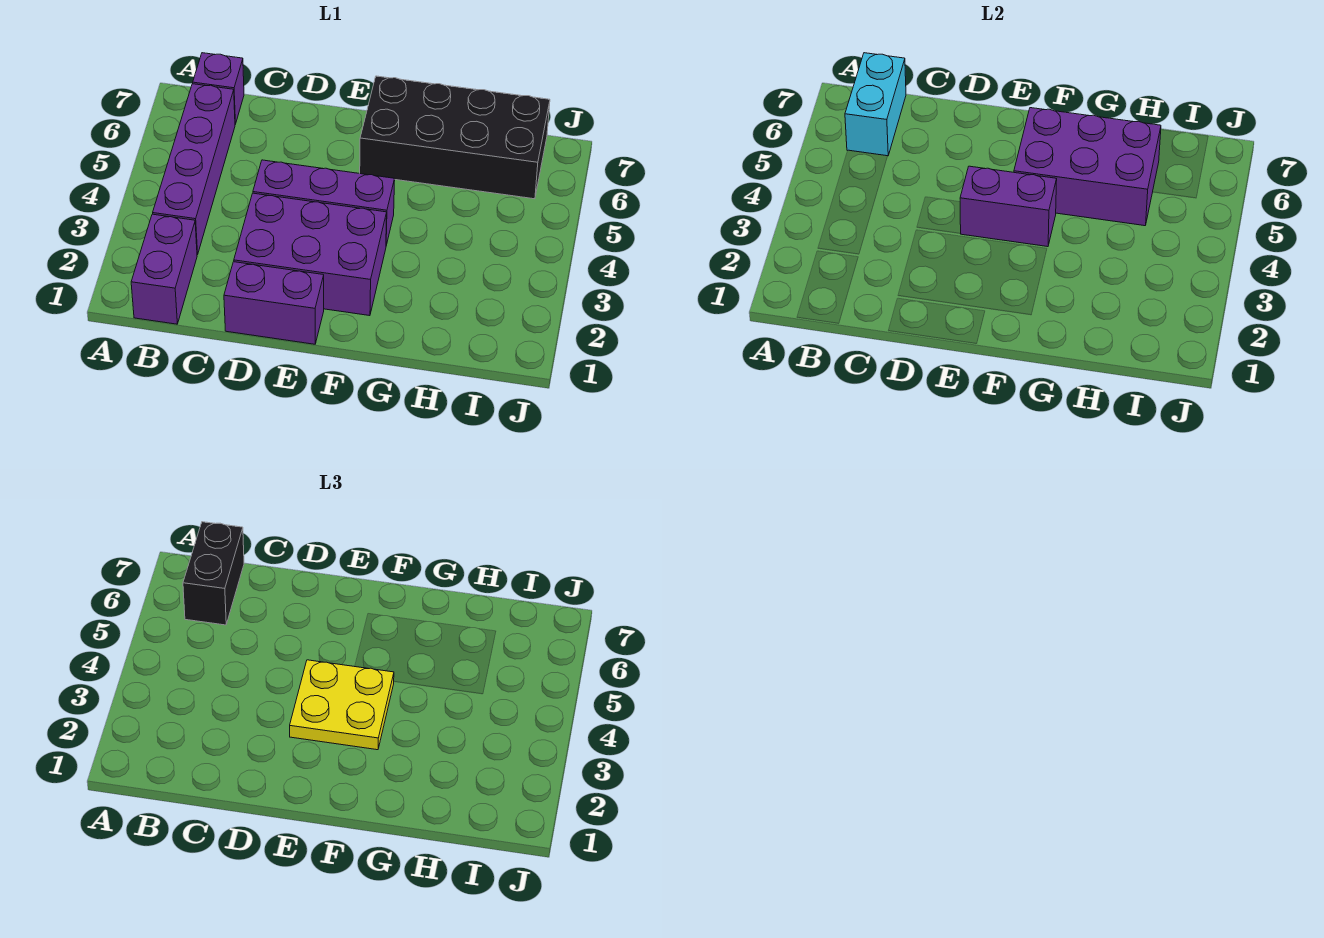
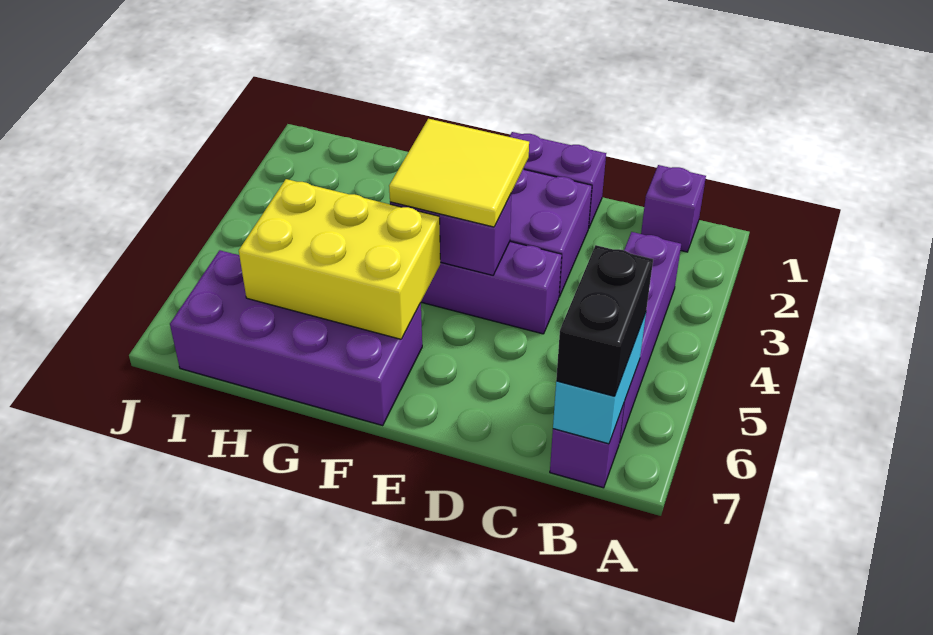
purple brick B1:B2 level 1 -> purple brick B1 level 1
yellow plate E3:F4 level 3 -> yellow tile E3:F4 level 3
purple brick F5:H6 level 2 -> yellow brick F5:H6 level 2
black brick F6:I7 level 1 -> purple brick F6:I7 level 1

